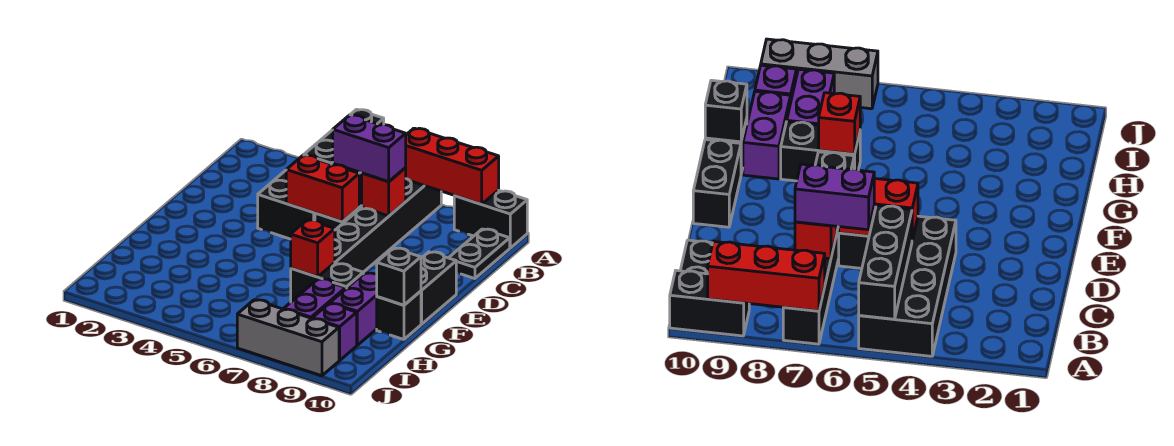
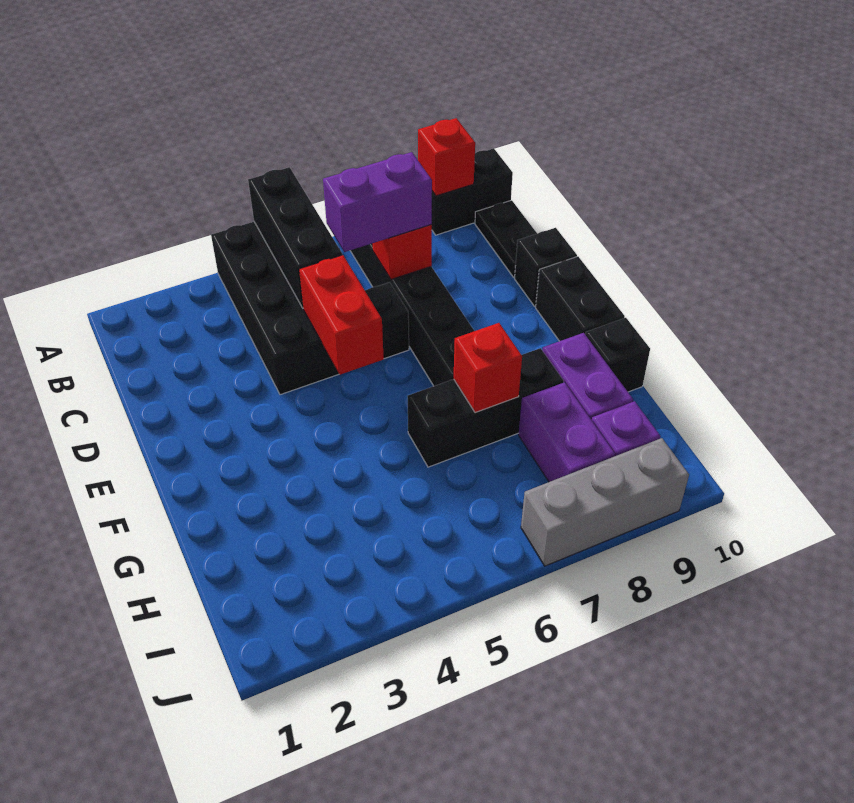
red brick A7:A9 level 2 -> red brick A9 level 2
red brick D5:D6 level 2 -> red brick D5:E5 level 2
black brick G7:G8 level 1 -> black brick G6:G8 level 1
black brick G10 level 2 -> black brick D10 level 1

